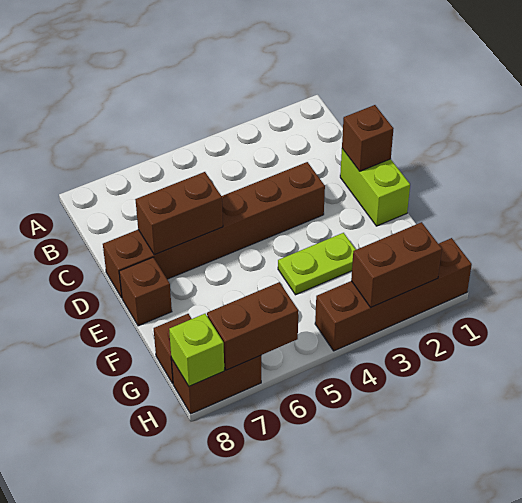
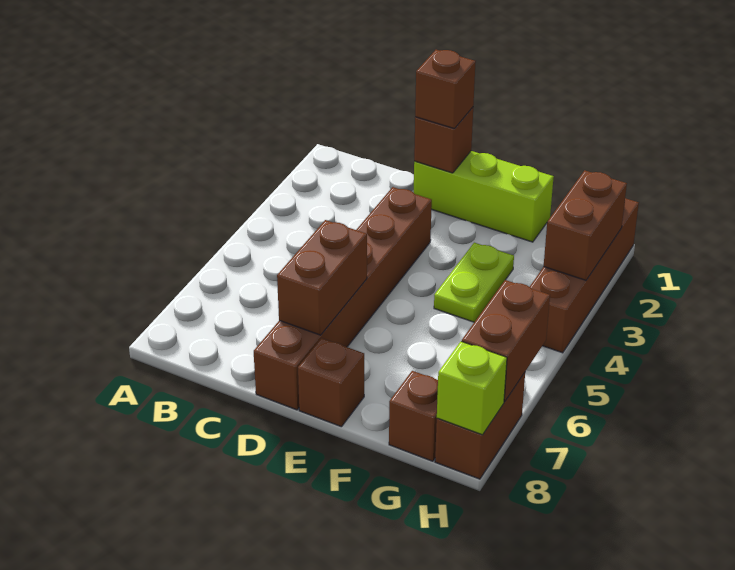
lime brick D1:E1 level 1 -> lime brick D1:F1 level 1
none -> brown brick D1 level 3

